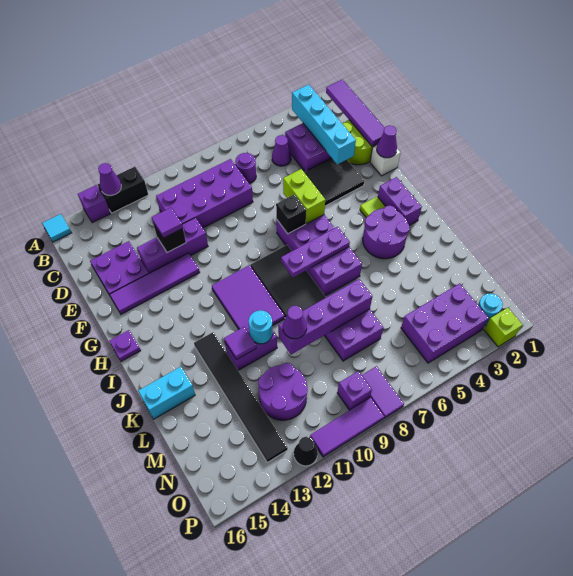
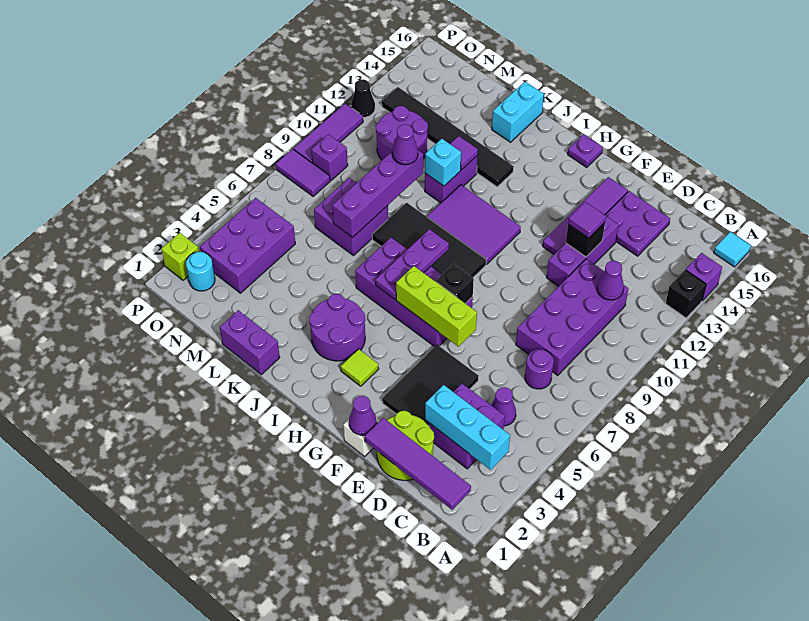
black brick A12:A13 level 1 -> black brick A13 level 1
purple cone A13 level 2 -> purple cone C11 level 2
cyan brick B3:E3 level 2 -> cyan brick B3:D3 level 2
lime brick F6:G6 level 2 -> lime brick F6:H6 level 2
purple brick H2:I2 level 1 -> purple brick K1:L1 level 1
cyan round brick K11 level 2 -> cyan brick K11 level 2

